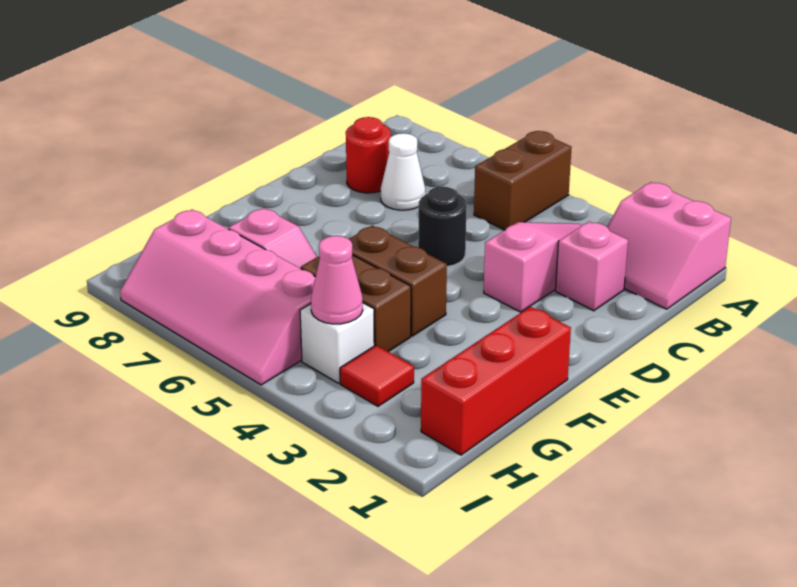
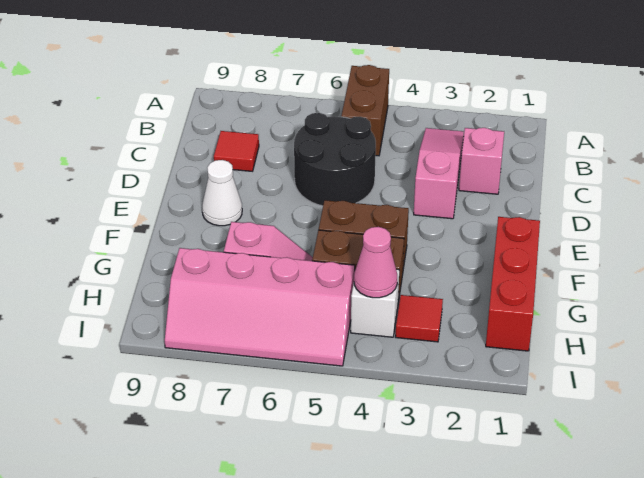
pink slope A1:B2 level 1 top A -> none
white cone C7 level 1 -> white cone E8 level 1
red round brick C8 level 1 -> red tile C8 level 1
black round brick D5 level 1 -> black round brick C5:D6 level 1

